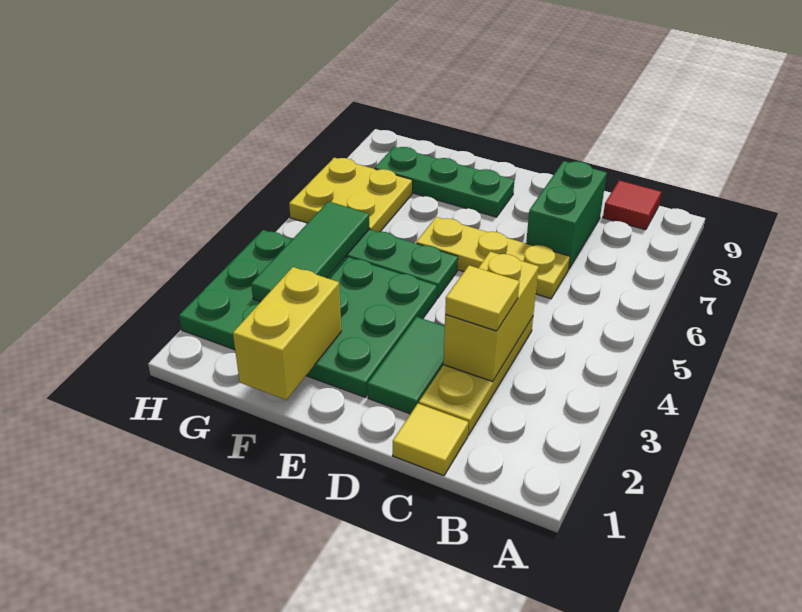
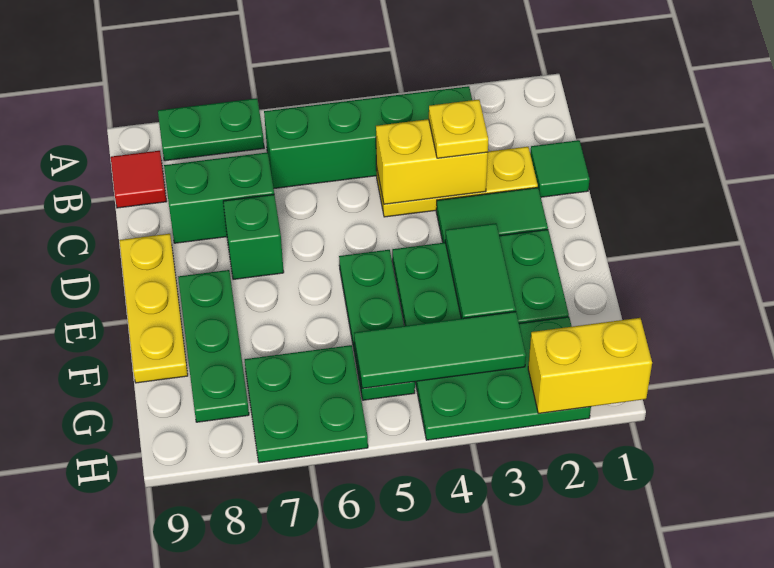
none -> green plate A7:A8 level 1
none -> green brick B3:B6 level 1
yellow tile C1 level 1 -> green tile C1 level 1
yellow tile C3 level 3 -> yellow plate C3 level 3
yellow plate C6:E6 level 1 -> yellow plate D9:F9 level 1
none -> green brick D7 level 1
none -> green tile E3:F3 level 2
yellow brick F1:F2 level 2 -> yellow brick H1:H2 level 2
yellow plate G6:H7 level 1 -> green plate G6:H7 level 1

